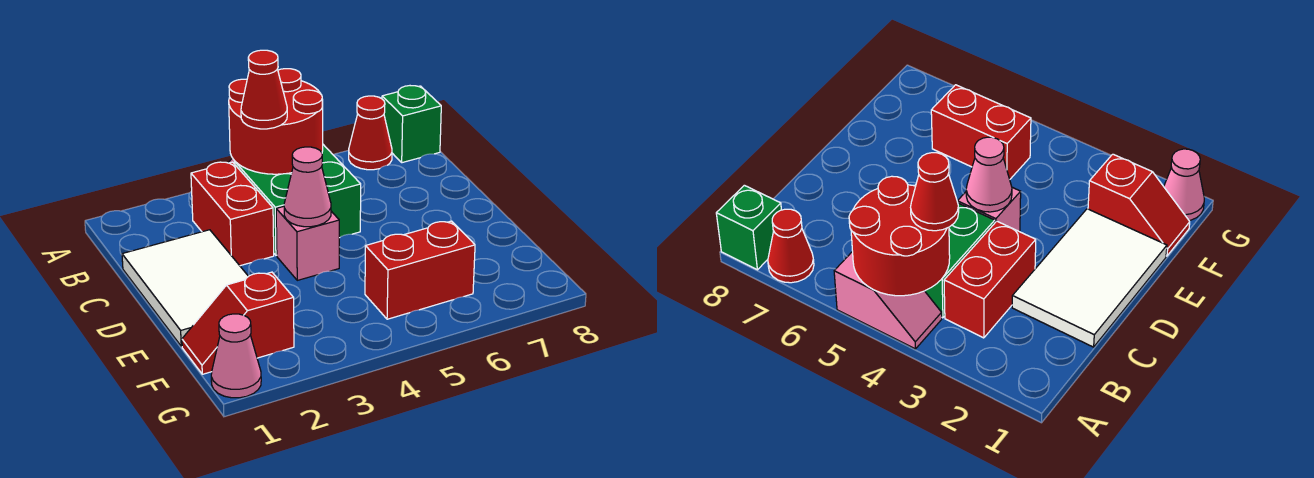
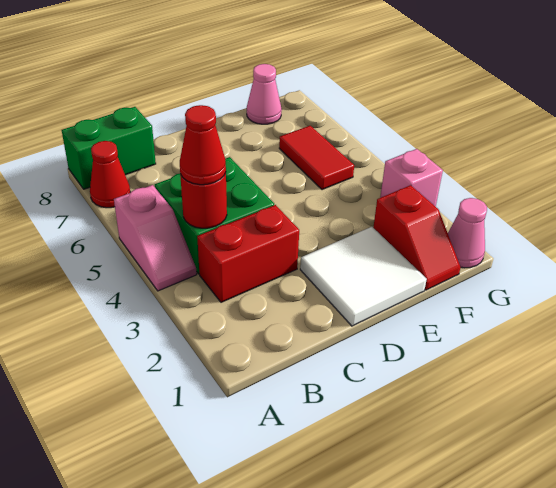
red round brick A4:B5 level 2 -> red round brick B4 level 2
green brick A8 level 1 -> green brick A8:B8 level 1
white tile C1:E2 level 1 -> white tile D1:E2 level 1
pink brick D4 level 1 -> pink brick G3 level 1
pink cone D4 level 2 -> pink cone F8 level 1
red brick F5:F6 level 1 -> red tile F5:F6 level 1

